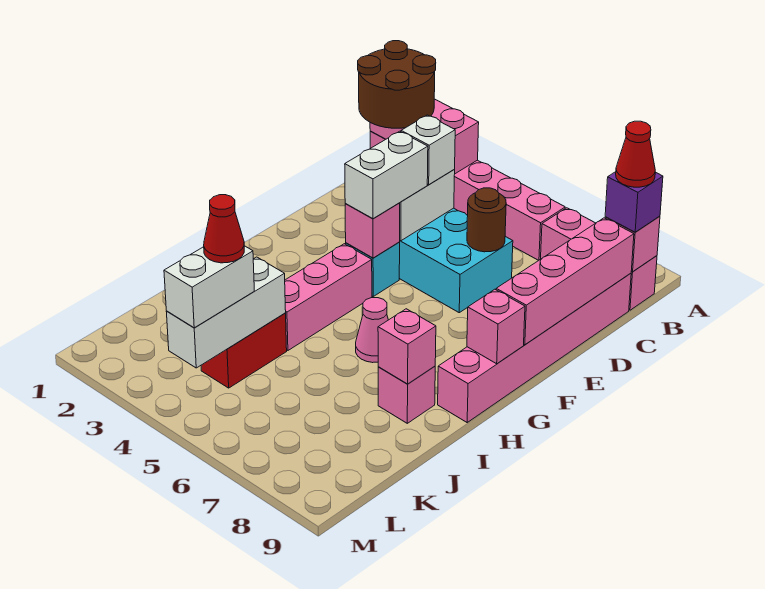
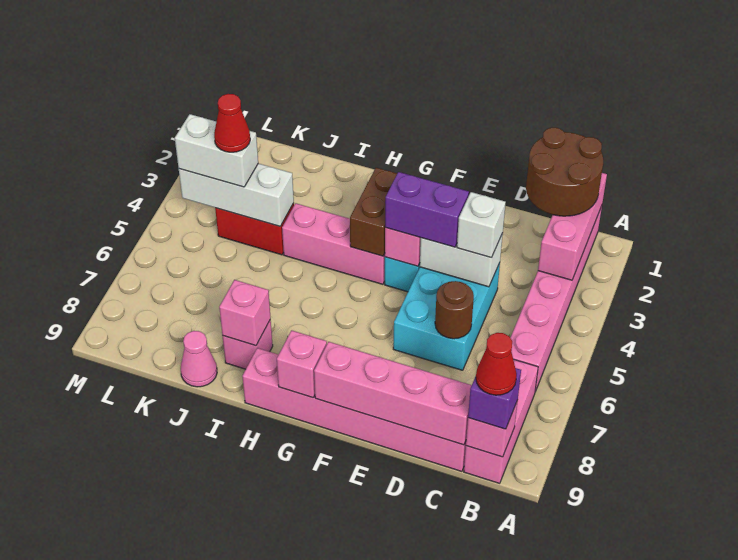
white brick E4:F4 level 3 -> purple brick E4:F4 level 3
none -> brown brick G3:G4 level 2
pink cone H6 level 1 -> pink cone J9 level 1

